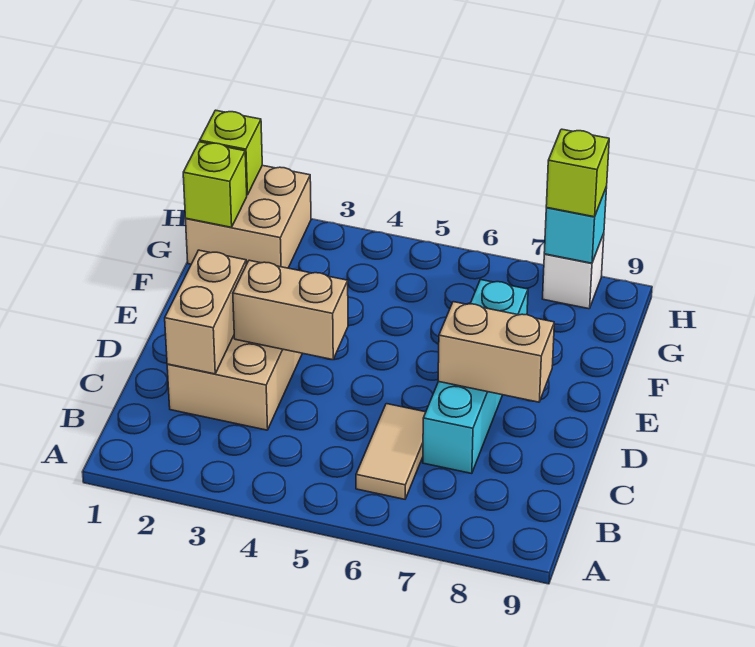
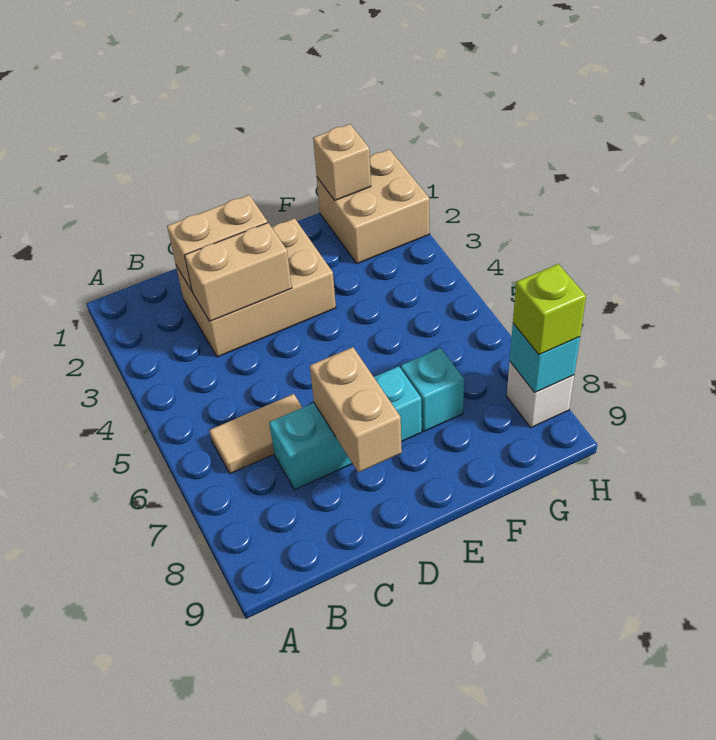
tan brick D3:D4 level 2 -> tan brick C3:D3 level 2
lime brick G1 level 2 -> tan brick G1 level 2
lime brick H1 level 2 -> none

